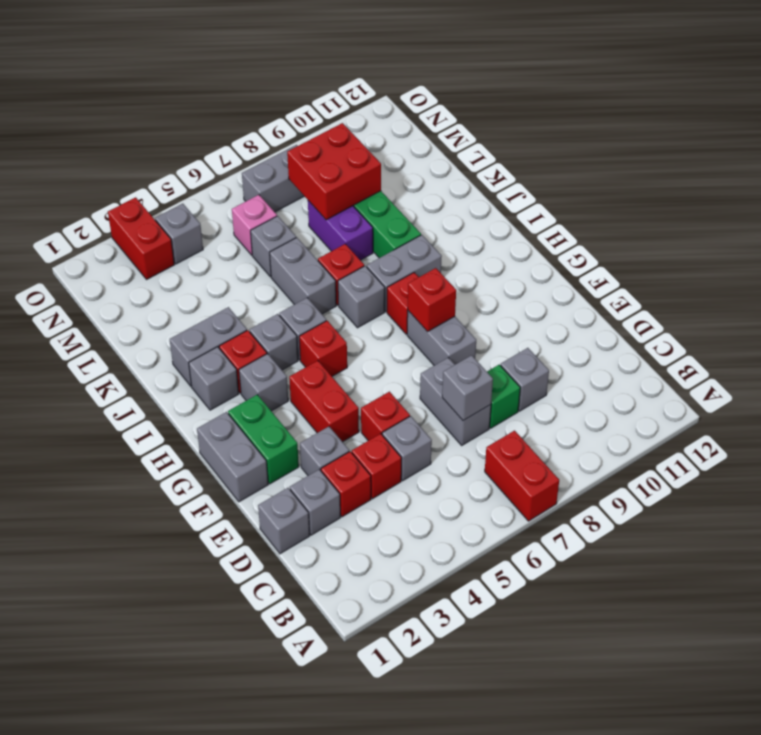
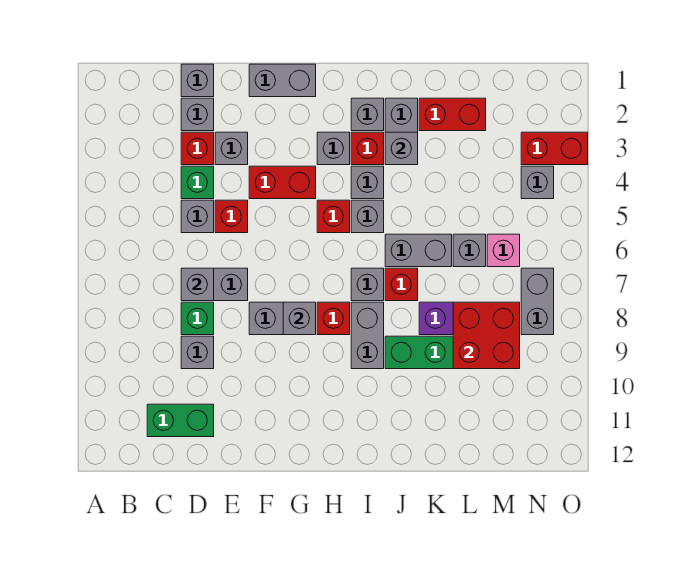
red brick A7:B7 level 1 -> red brick K2:L2 level 1
red brick D4 level 1 -> green brick D4 level 1
green brick F2:G2 level 1 -> green brick C11:D11 level 1
red brick G8 level 2 -> grey brick G8 level 2
none -> grey brick J3 level 2

